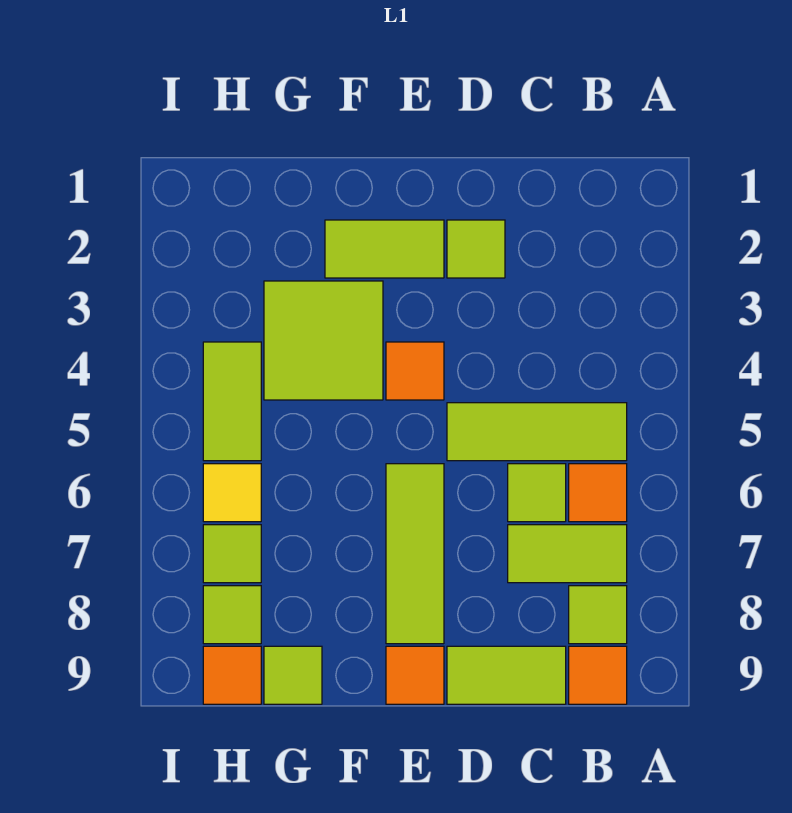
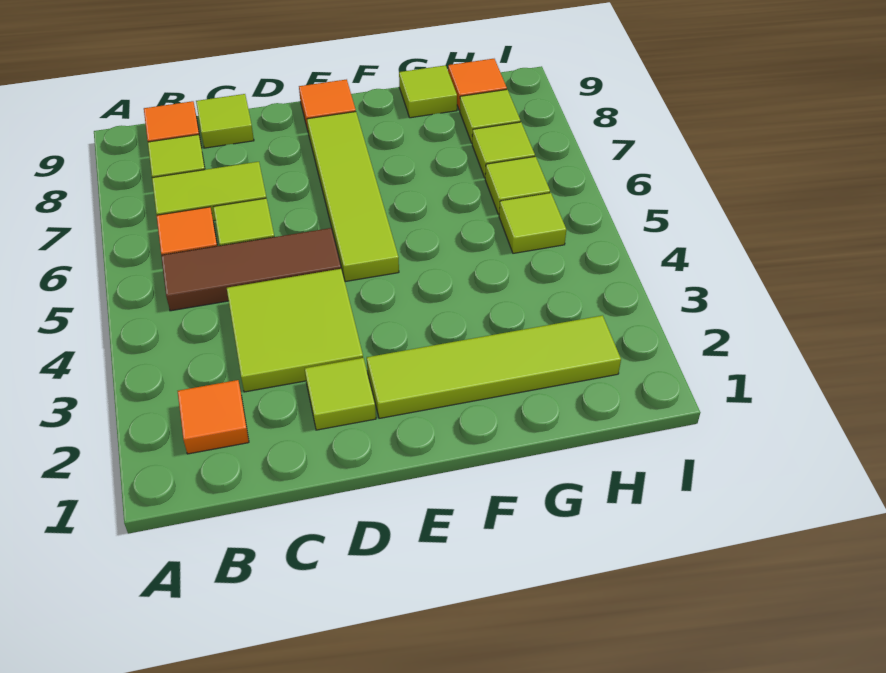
lime tile B5:D5 level 1 -> brown tile B5:D5 level 1
lime tile C9:D9 level 1 -> lime tile C9 level 1
lime tile E2:F2 level 1 -> lime tile E2:H2 level 1
orange tile E4 level 1 -> orange tile B2 level 1
lime tile E6:E8 level 1 -> lime tile E5:E8 level 1
lime tile F3:G4 level 1 -> lime tile C3:D4 level 1
lime tile H4:H5 level 1 -> lime tile H5 level 1
yellow tile H6 level 1 -> lime tile H6 level 1

